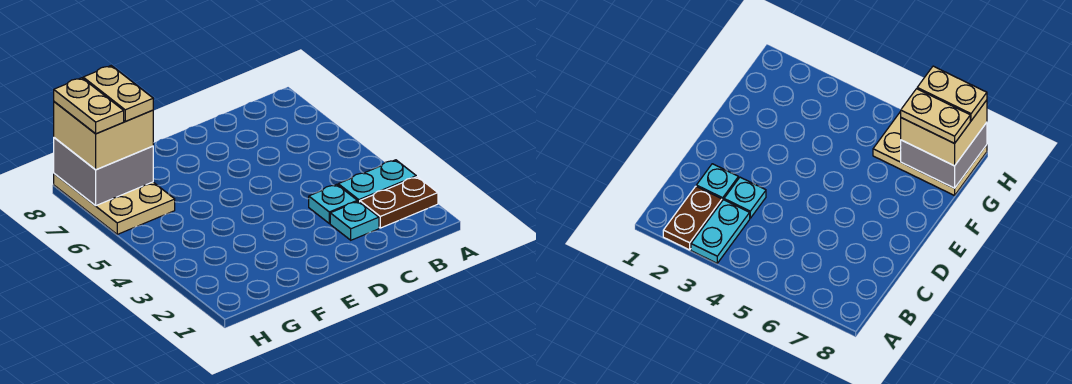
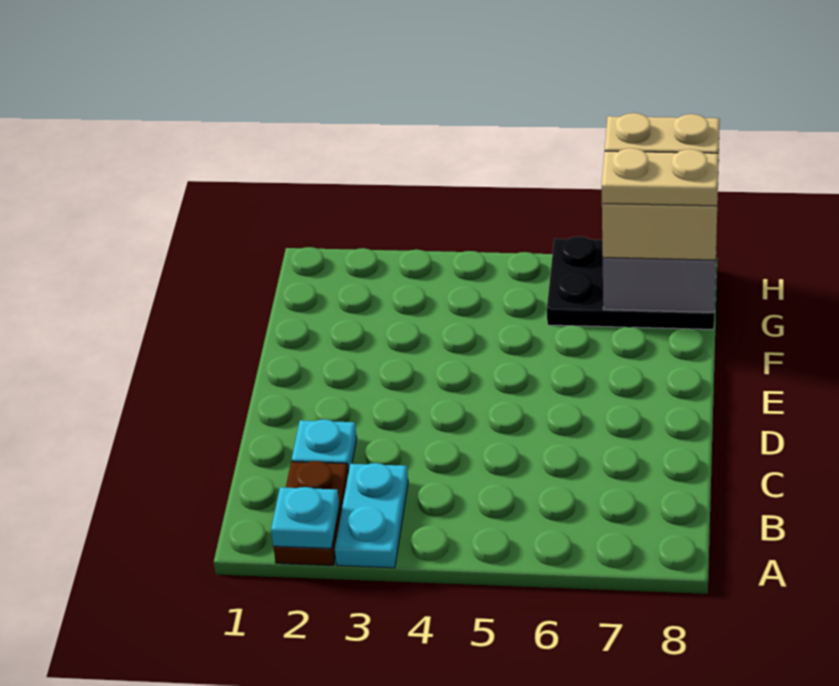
cyan plate C3 level 1 -> cyan plate A2 level 2
tan plate G6:H8 level 1 -> black plate G6:H8 level 1

